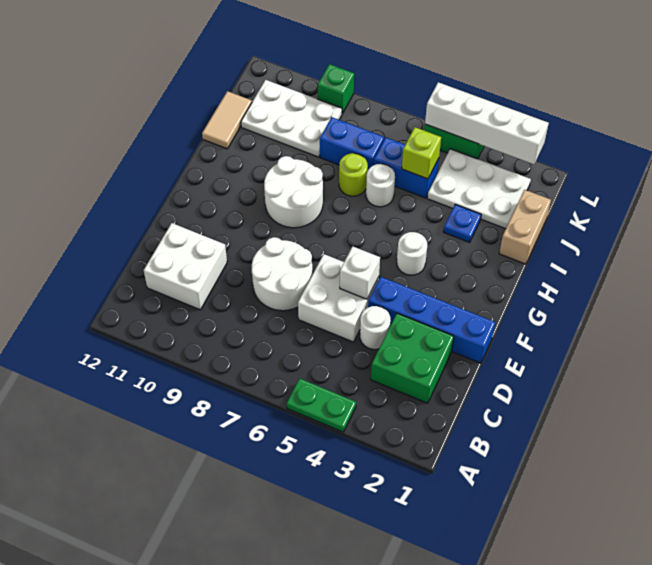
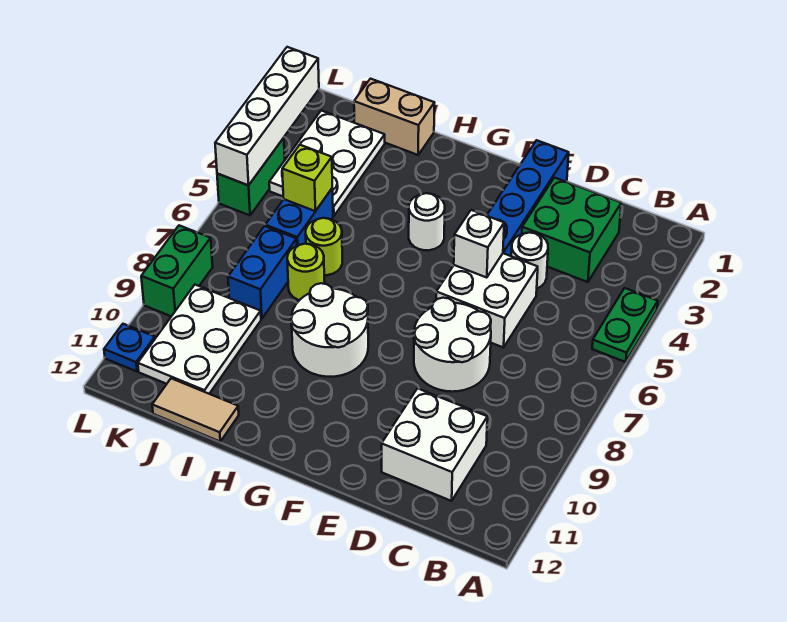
blue plate I3 level 1 -> blue plate L11 level 1
white round brick I6 level 1 -> lime round brick I6 level 1
green brick L9 level 1 -> green brick L8:L9 level 1

